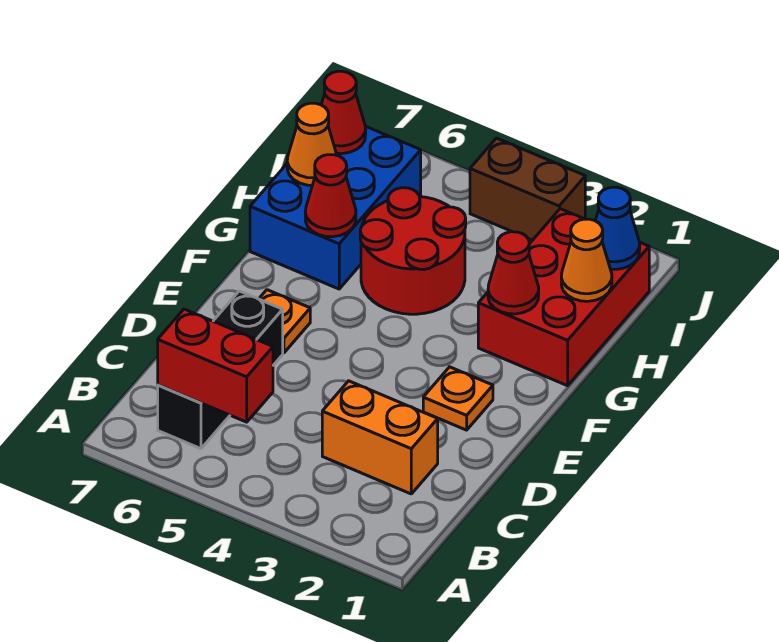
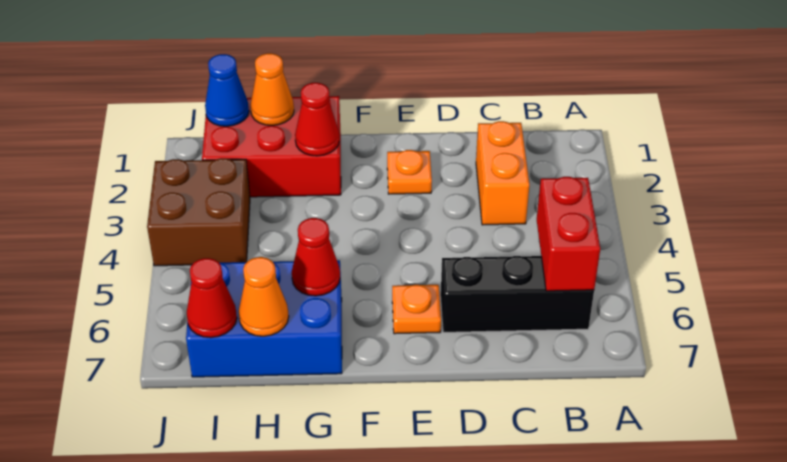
red round brick G4:H5 level 1 -> none
brown brick J3:J4 level 1 -> brown brick I3:J4 level 1

